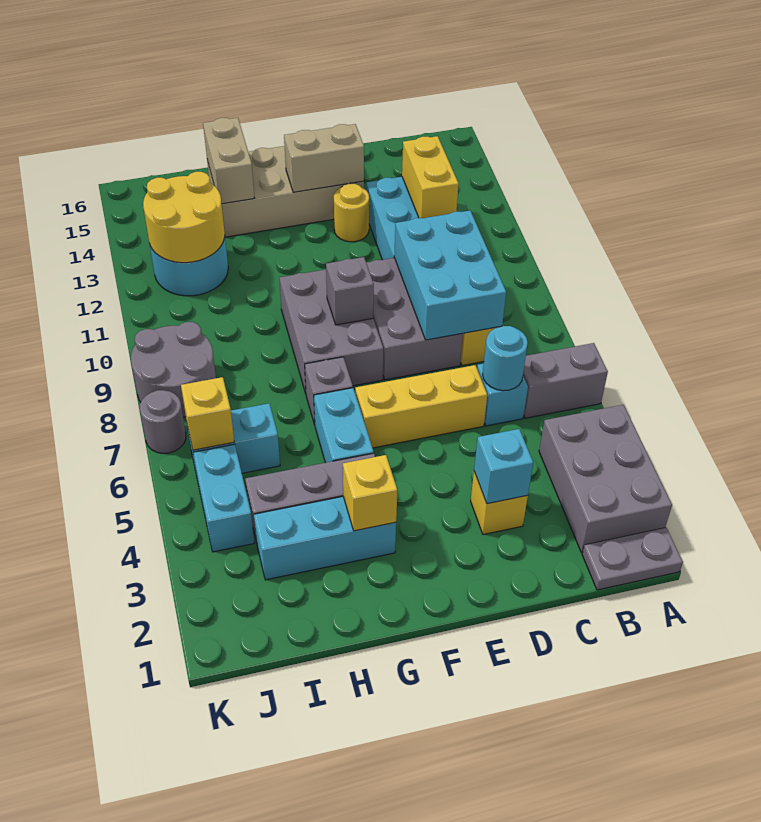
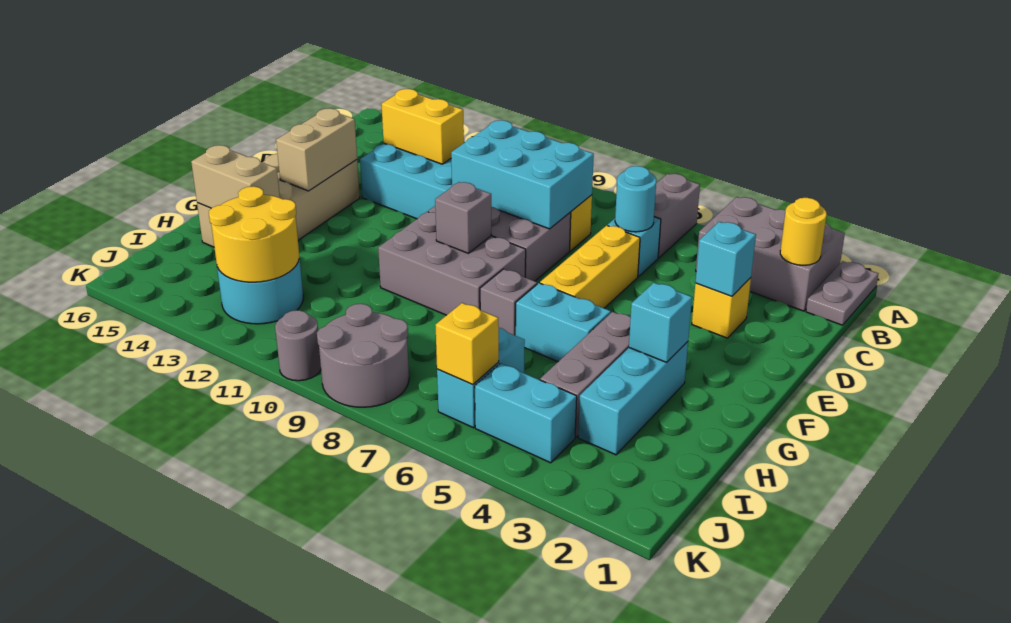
yellow round brick E13 level 1 -> yellow round brick B2 level 2
yellow brick G3 level 2 -> cyan brick G3 level 2
grey round brick K7 level 1 -> grey round brick K10 level 1

